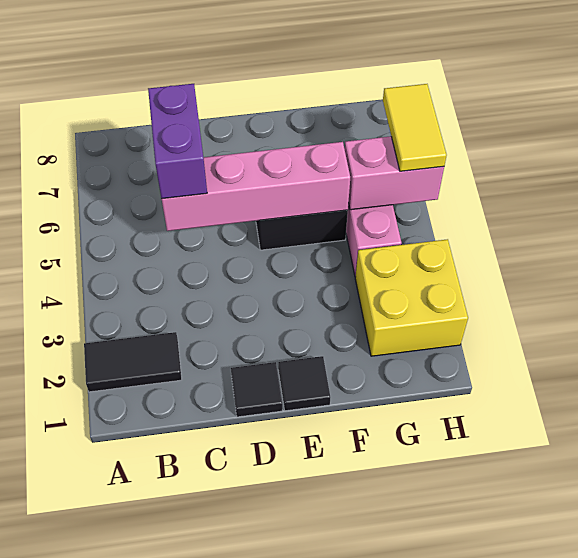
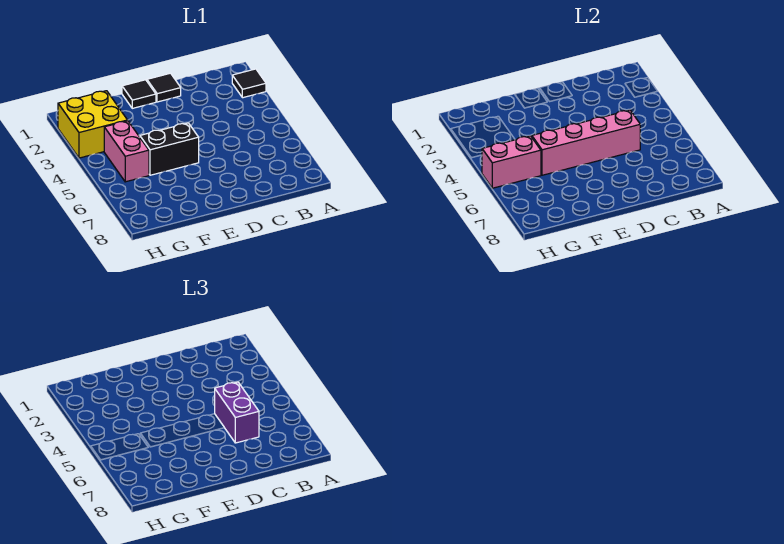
black tile A2:B2 level 1 -> black tile A2 level 1
yellow tile H5:H6 level 3 -> none

